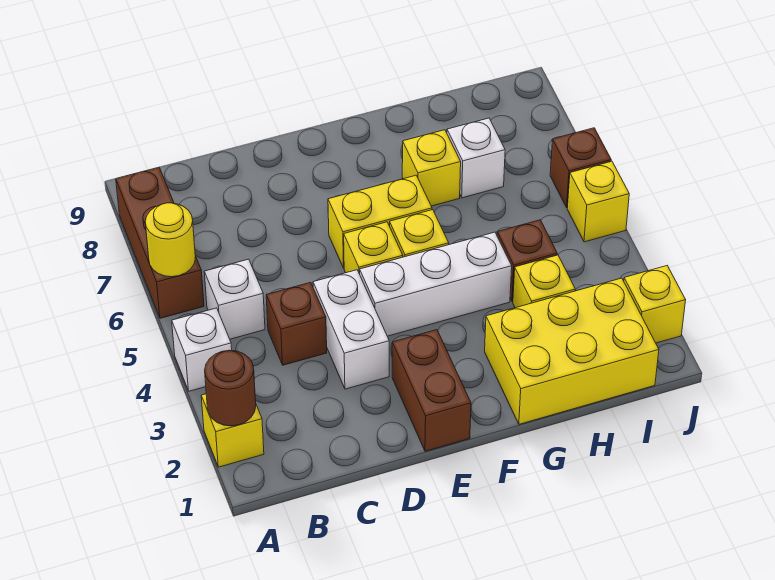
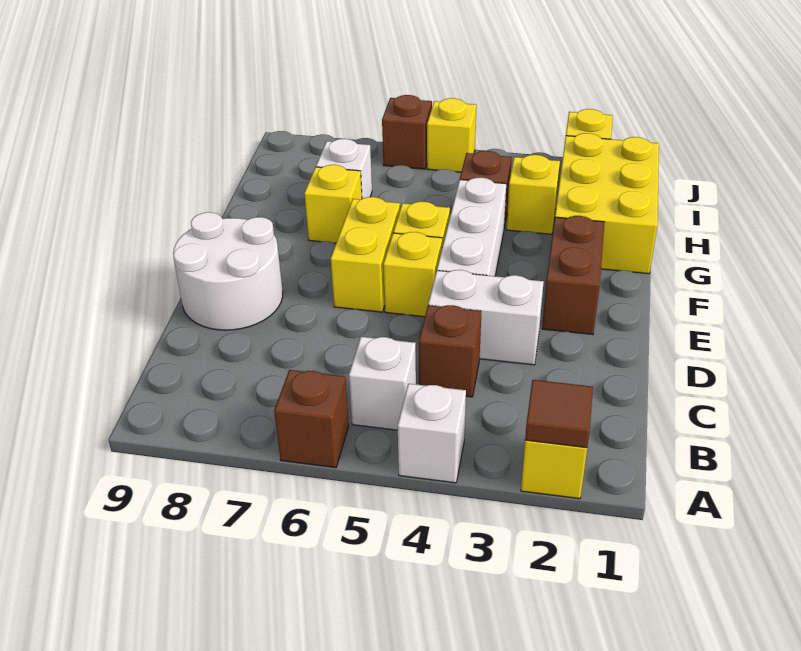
brown round brick A2 level 2 -> brown tile A2 level 2
brown brick A6:A8 level 1 -> brown brick A6 level 1
yellow round brick A6 level 2 -> none
none -> white round brick D8:E9 level 1
brown brick E1:E2 level 1 -> brown brick E2:F2 level 1

